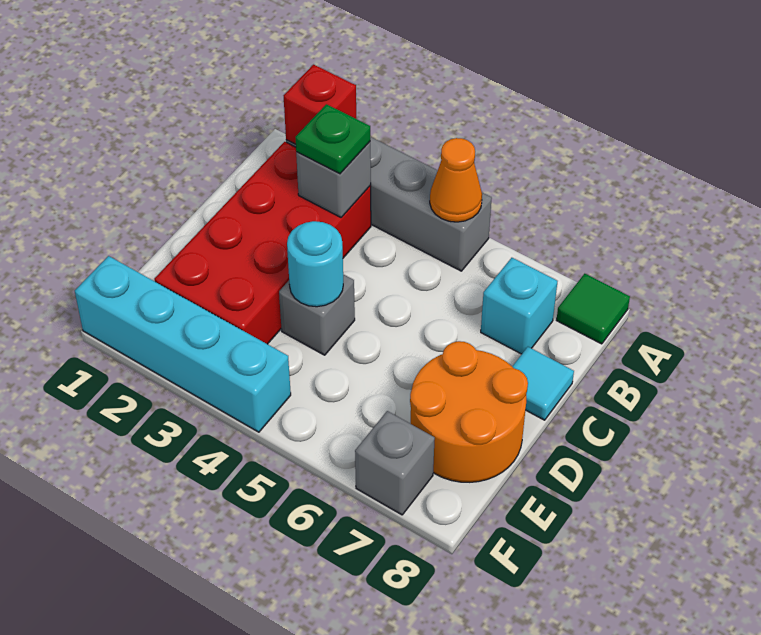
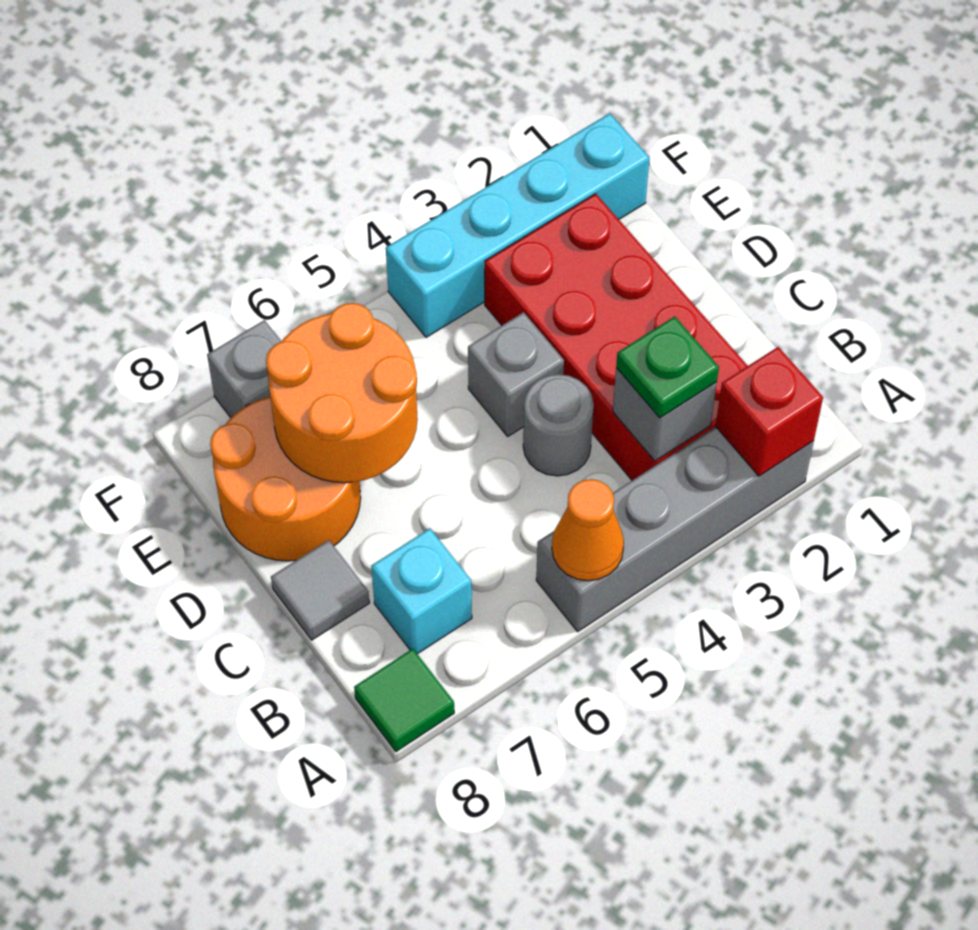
none -> grey round brick C4 level 1
cyan tile C8 level 1 -> grey tile C8 level 1
cyan round brick D4 level 2 -> none
none -> orange round brick D6:E7 level 2

